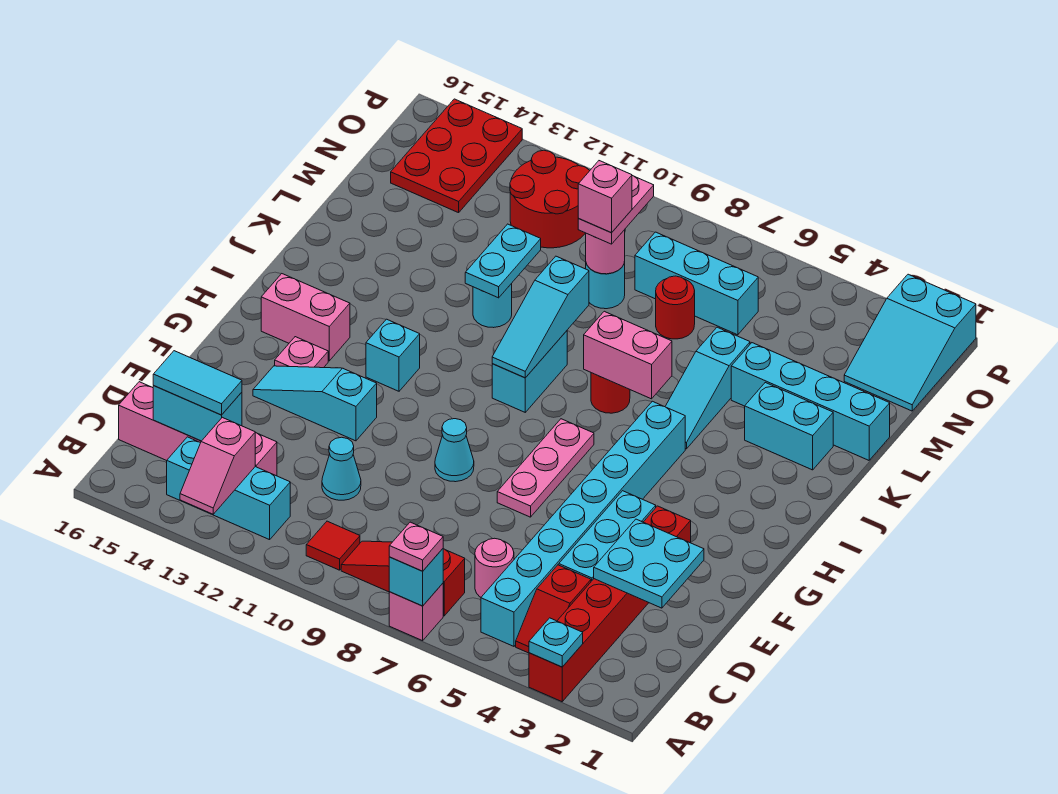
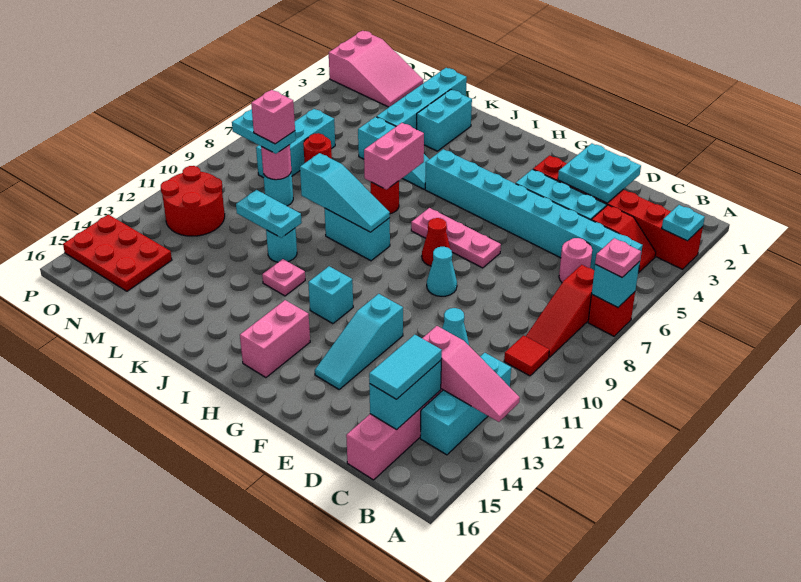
pink brick A7 level 1 -> red brick A7 level 1
pink slope A13:B13 level 2 top B -> pink slope A13:C13 level 2 top C
none -> red cone G8 level 1
pink plate G14 level 1 -> pink plate J12 level 1
pink plate M9:N9 level 3 -> cyan plate M9:N9 level 3
cyan slope N1:P2 level 1 top P -> pink slope N1:P2 level 1 top P

